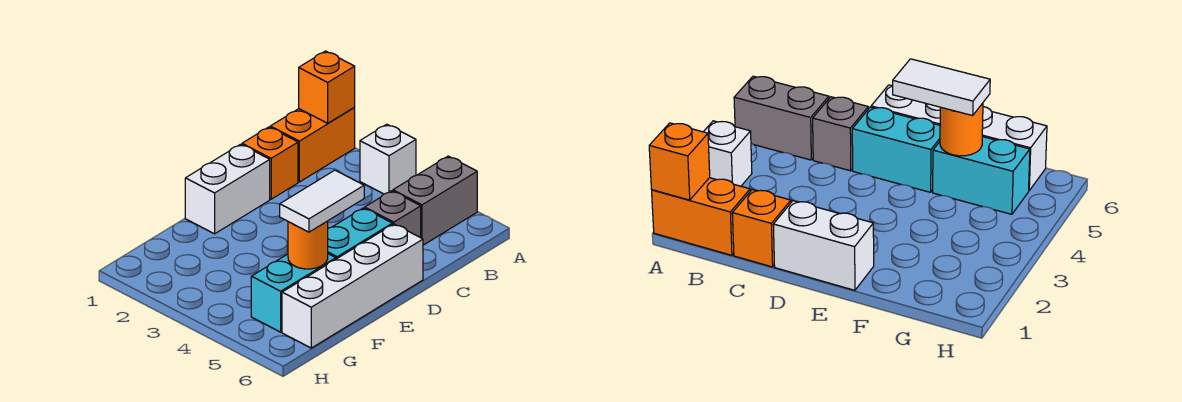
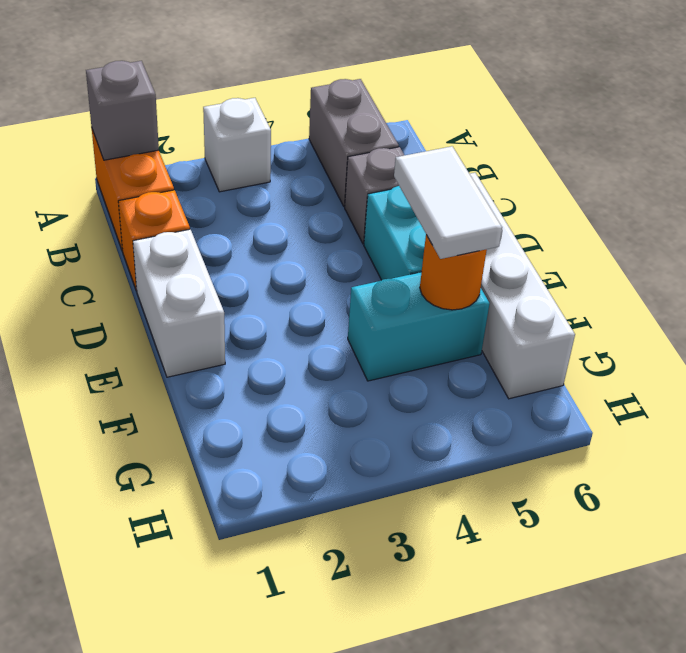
orange brick A1 level 2 -> grey brick A1 level 2
cyan brick F5:G5 level 1 -> cyan brick F4:F5 level 1

